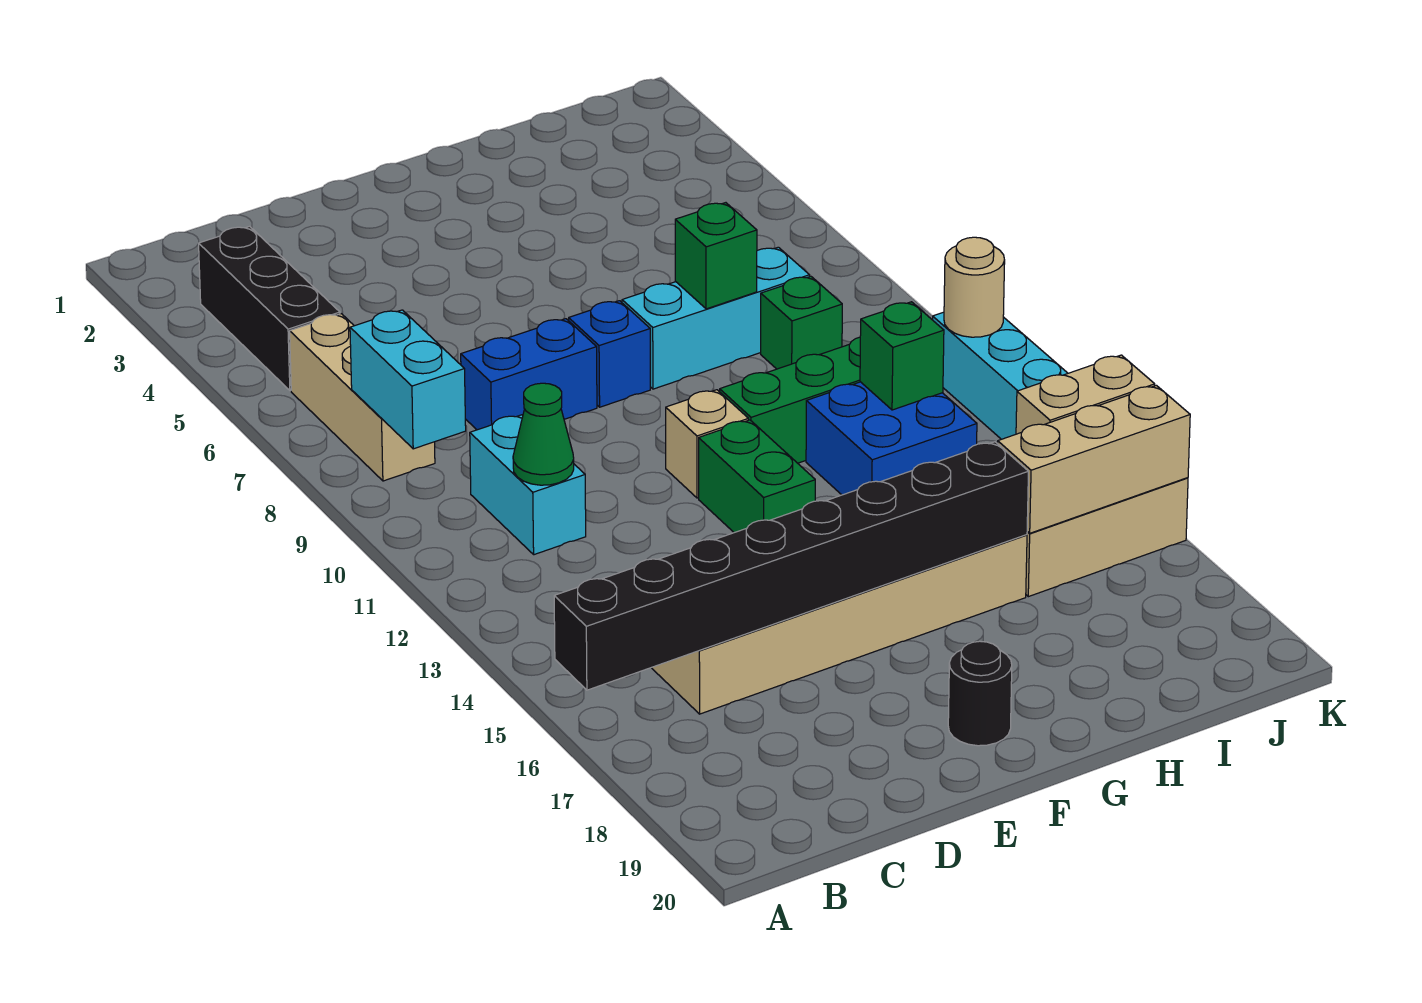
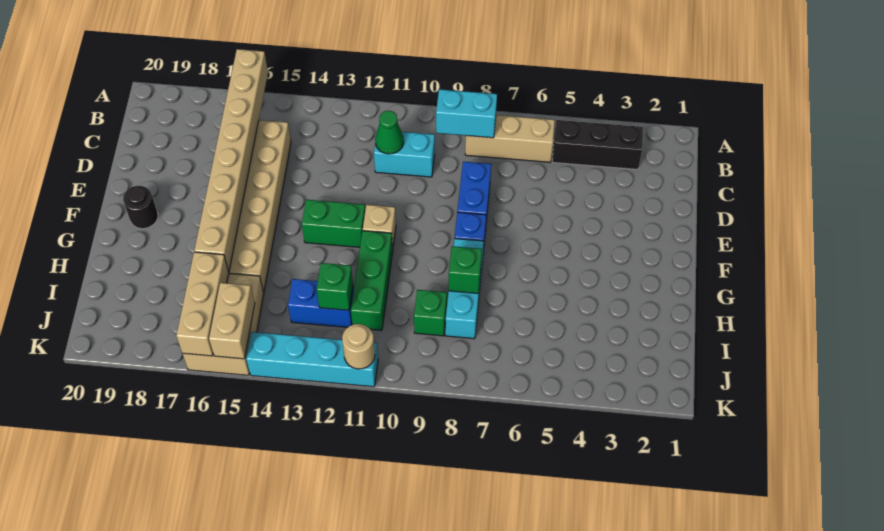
black brick A16:H16 level 2 -> tan brick A16:H16 level 2
blue brick H12:I13 level 1 -> blue brick I12:I13 level 1

